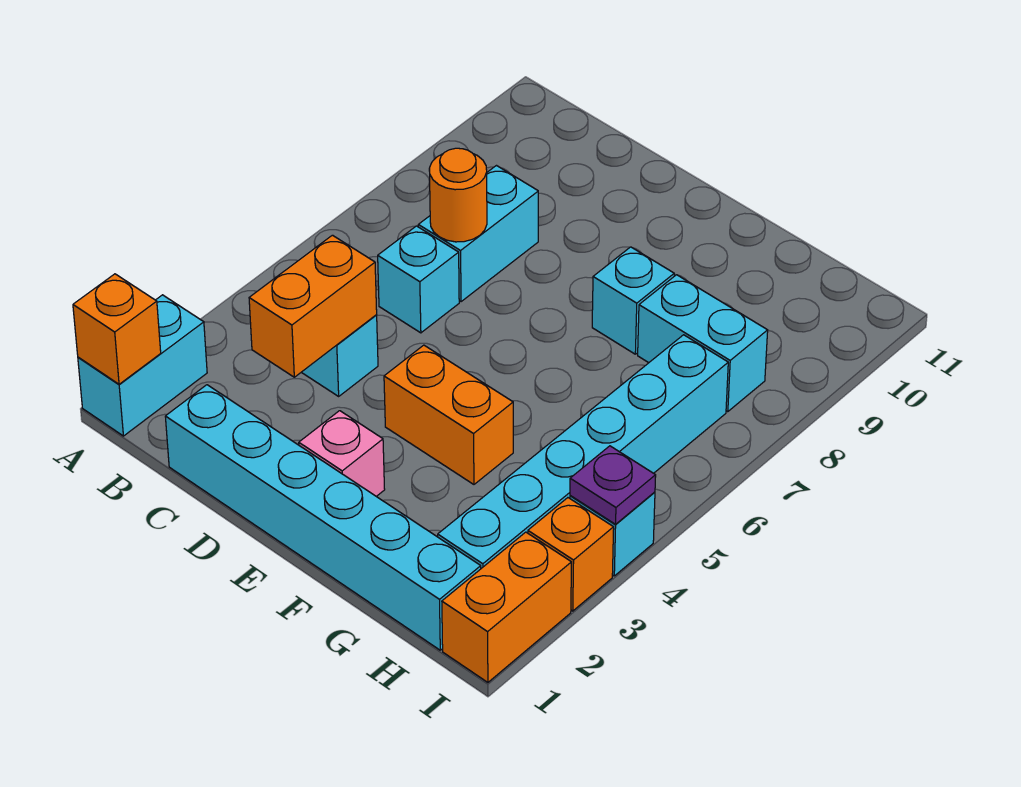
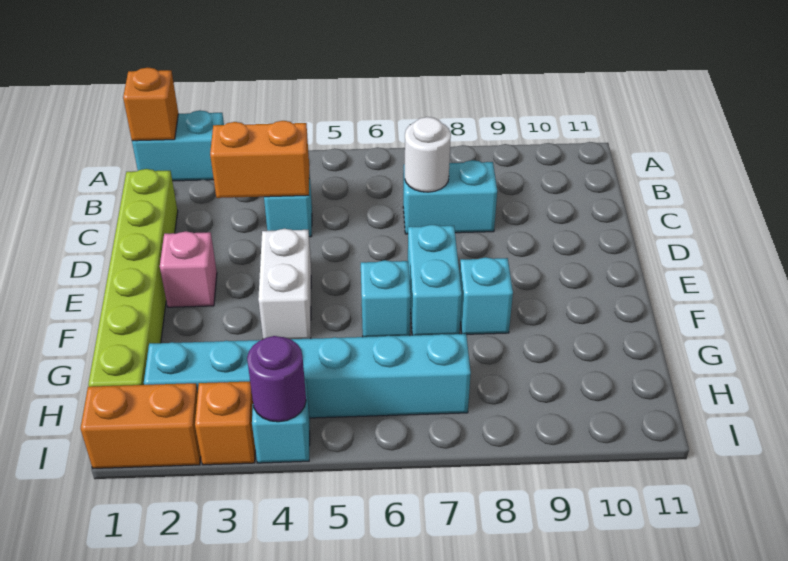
cyan brick C1:H1 level 1 -> lime brick C1:H1 level 1
cyan brick C6 level 1 -> cyan brick F6 level 1
orange round brick C7 level 2 -> white round brick C7 level 2
orange brick E4:F4 level 1 -> white brick E4:F4 level 1
cyan brick G8:H8 level 1 -> cyan brick E7:F7 level 1
purple plate I4 level 2 -> purple round brick I4 level 2

